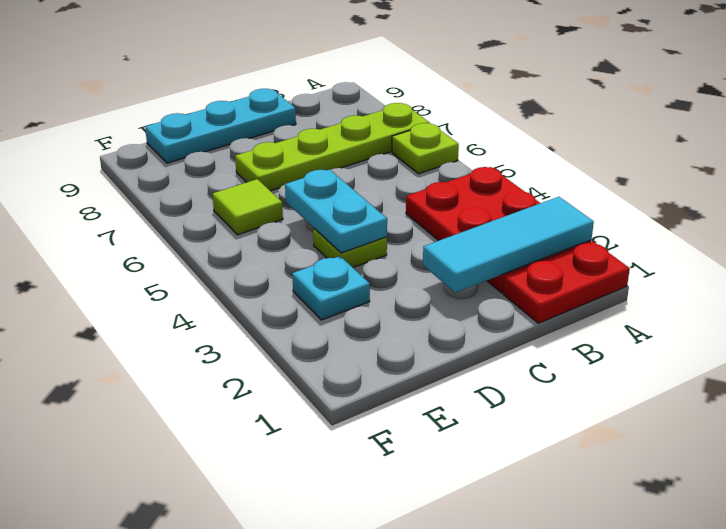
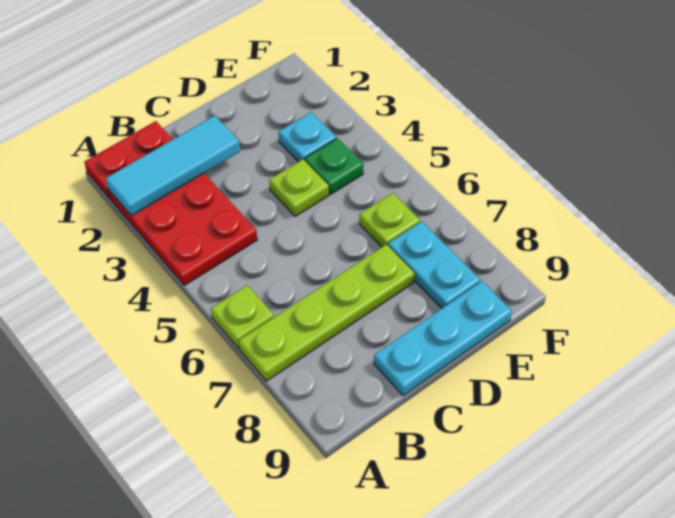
cyan plate D4:D5 level 2 -> cyan plate E7:E8 level 1
none -> green plate E4 level 1
lime tile E6 level 1 -> lime plate E6 level 1

